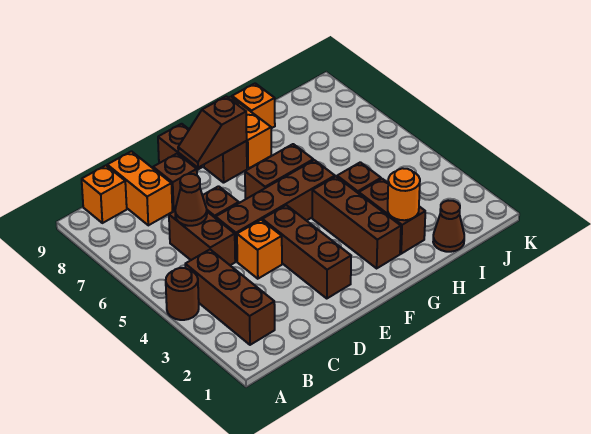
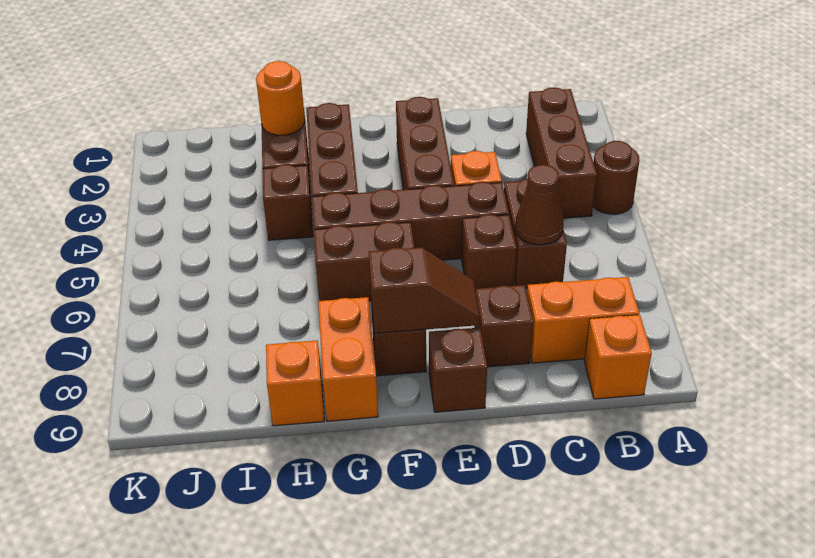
orange brick C8:C9 level 1 -> orange brick B8:C8 level 1
brown cone I1 level 1 -> none

